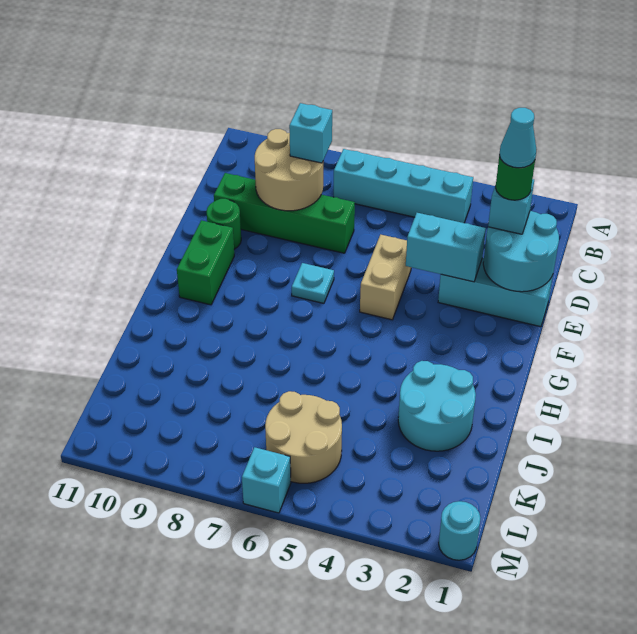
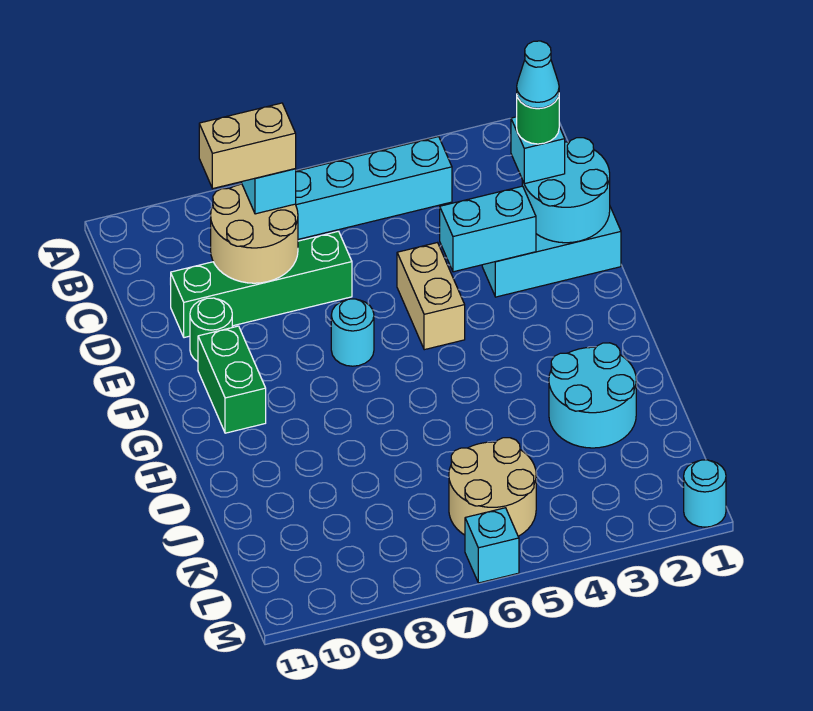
none -> tan brick C8:C9 level 4
cyan plate F7 level 1 -> cyan round brick F7 level 1

